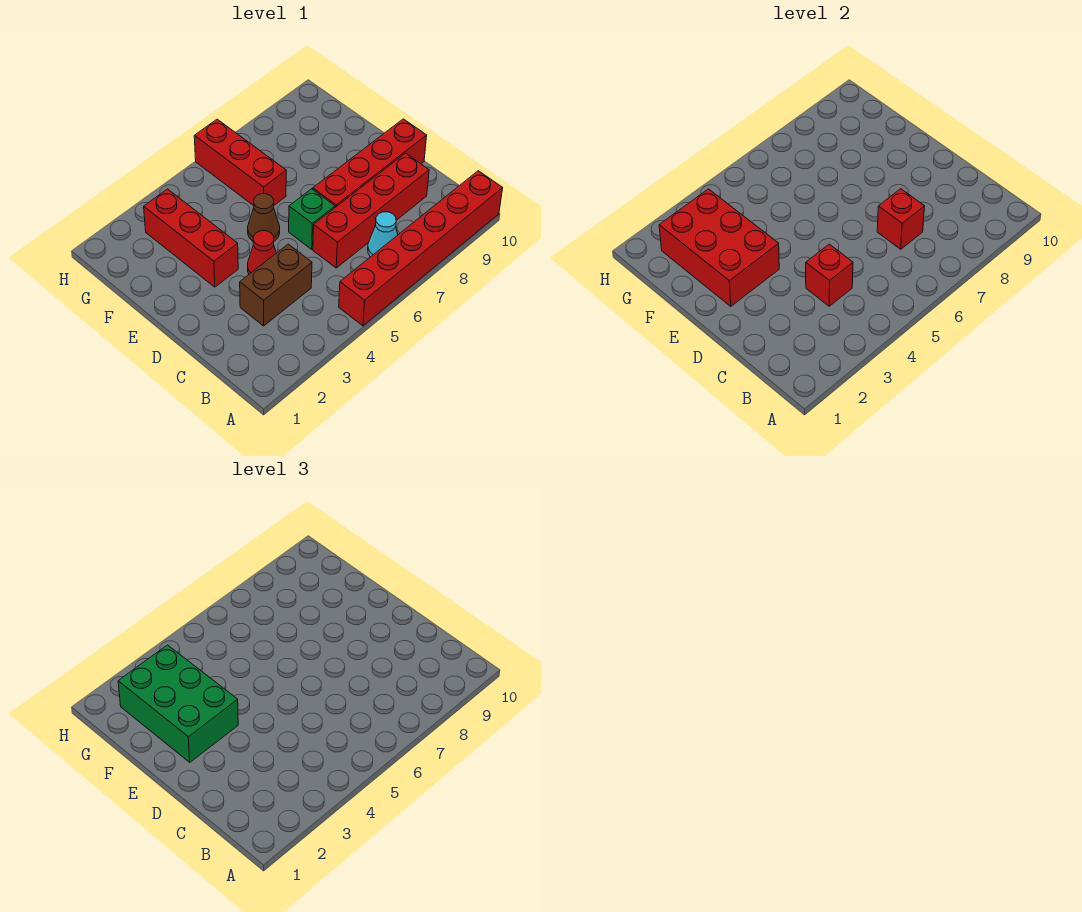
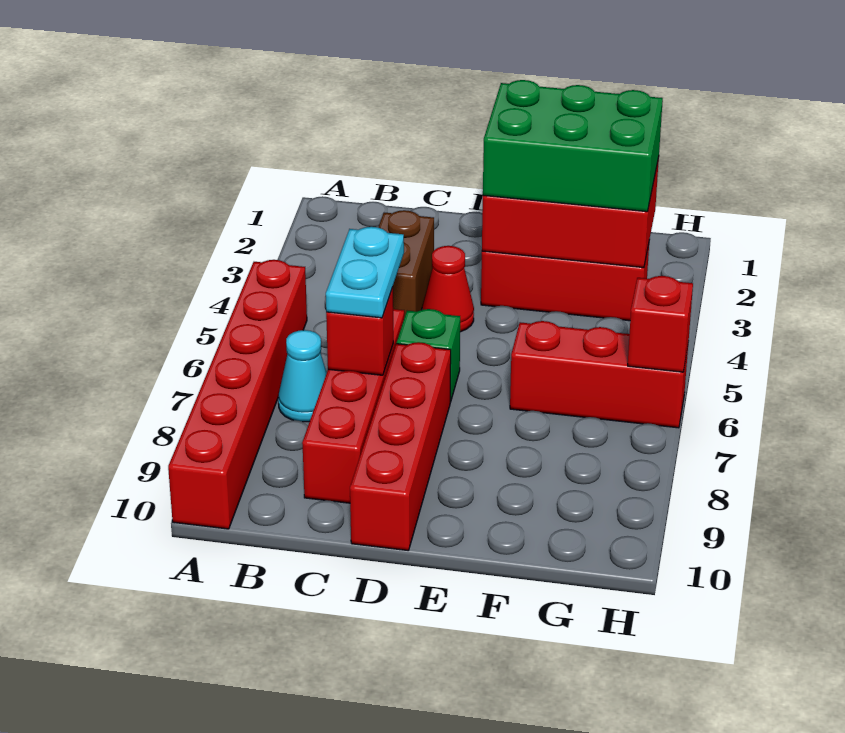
red brick C4 level 2 -> red brick H6 level 2
none -> cyan plate C6:C7 level 3
brown cone E5 level 1 -> none

